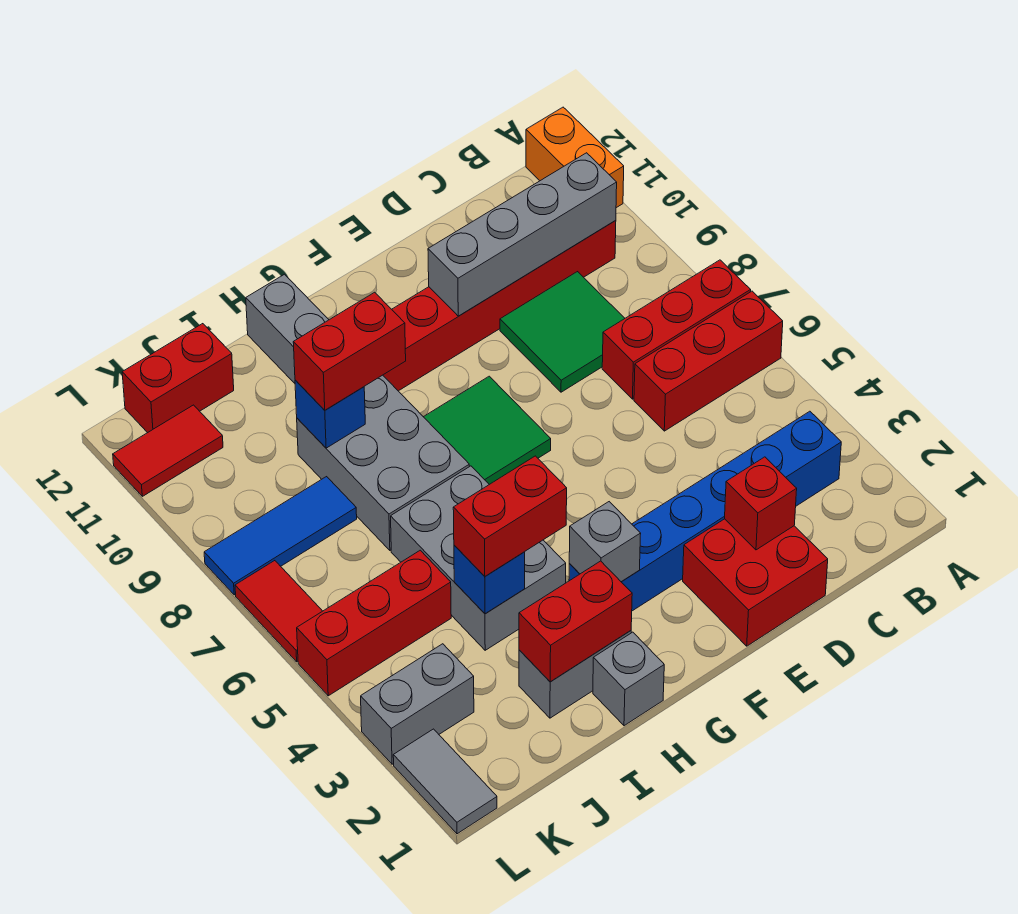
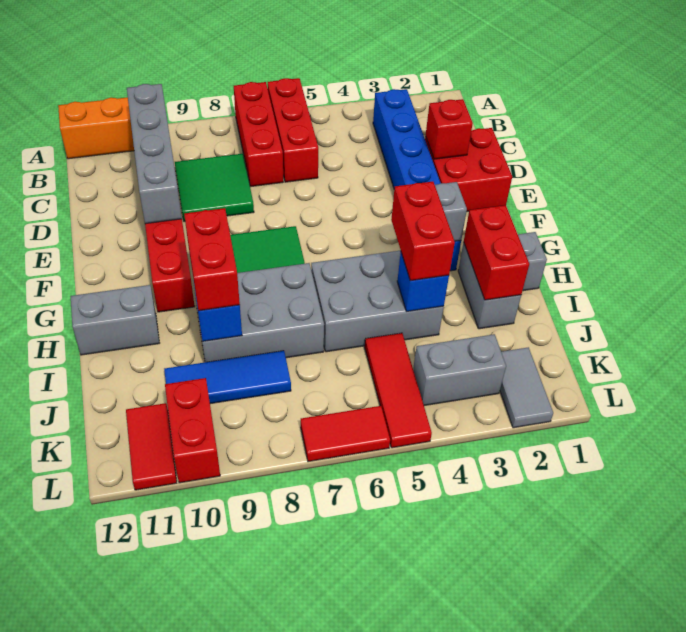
red brick J5:L5 level 1 -> red tile J5:L5 level 1
blue tile J8:L8 level 1 -> blue tile J8:J10 level 1
red brick J12:K12 level 1 -> red brick K10:L10 level 1
grey brick K3:L3 level 1 -> grey brick K3:K4 level 1
grey tile L1:L2 level 1 -> grey tile K2:L2 level 1

